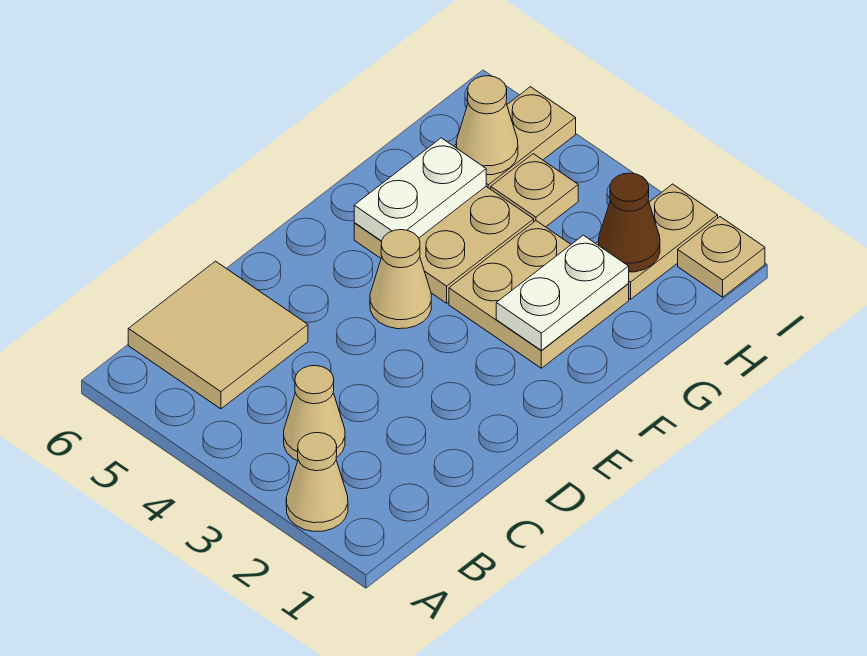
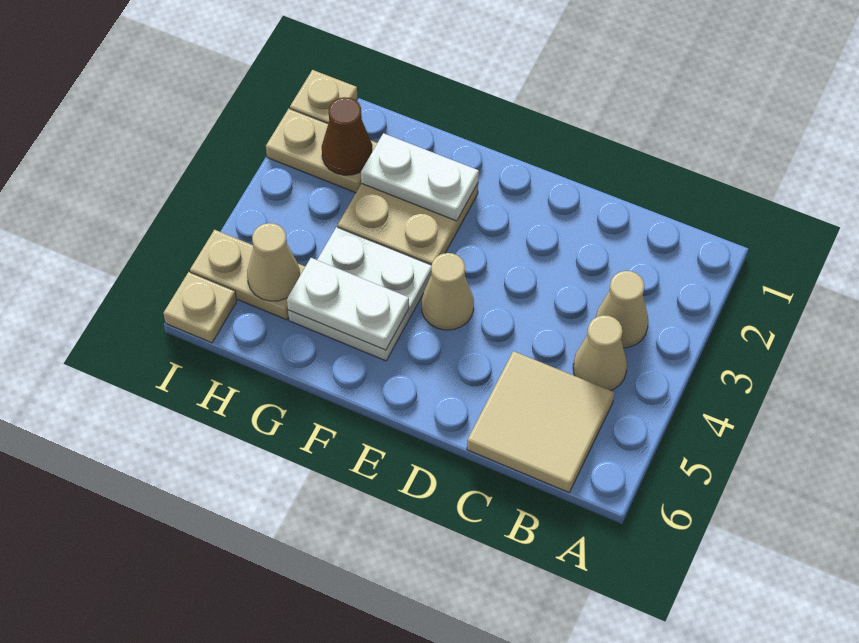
tan cone A2 level 1 -> tan cone B4 level 1
tan plate F4:G5 level 1 -> white plate F4:G5 level 1
tan plate H4 level 1 -> tan plate I6 level 1

